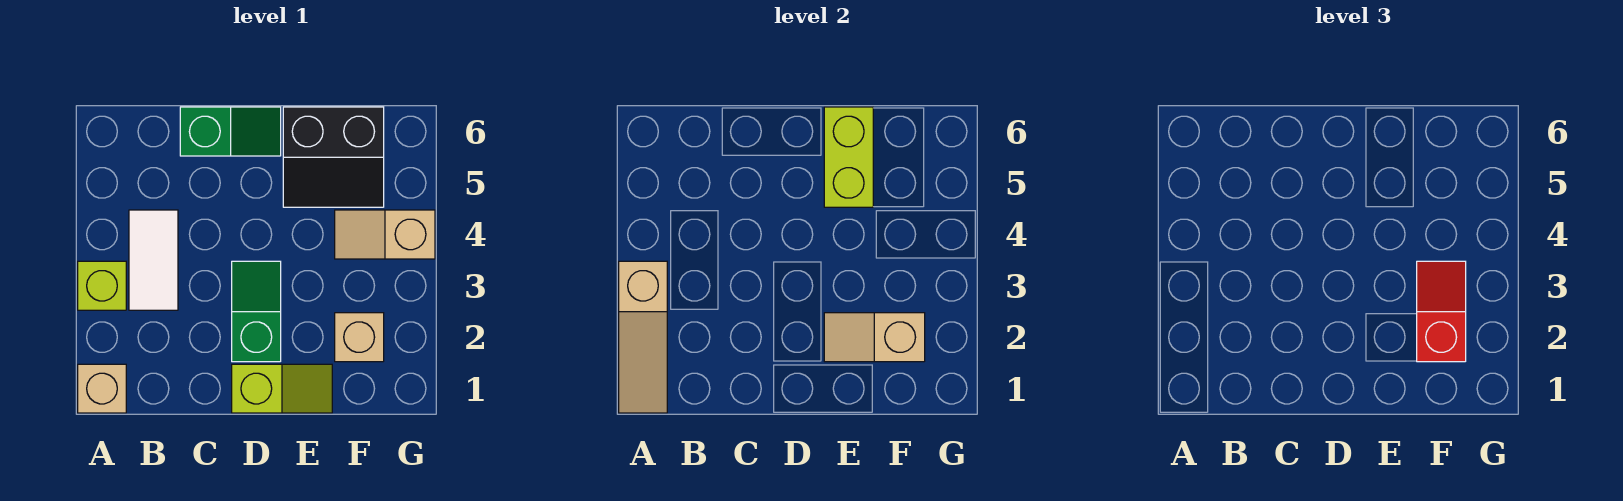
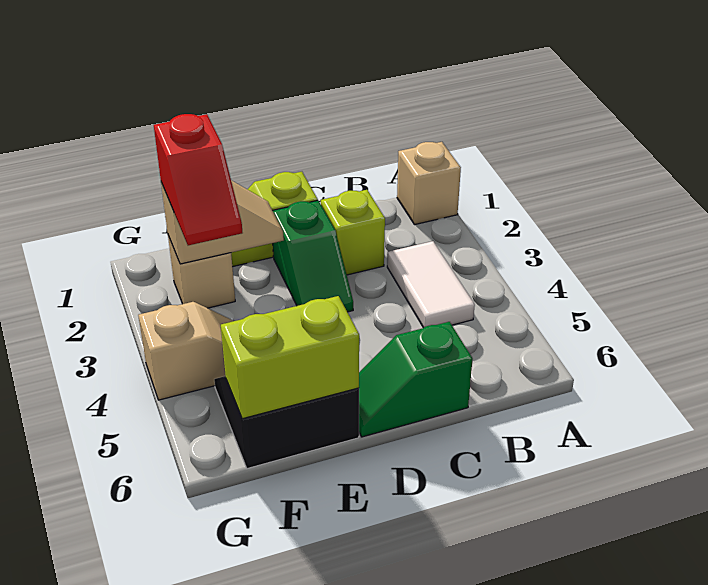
tan slope A1:A3 level 2 top 3 -> none
lime brick A3 level 1 -> lime brick C2 level 1
lime brick E5:E6 level 2 -> lime brick E6:F6 level 2

